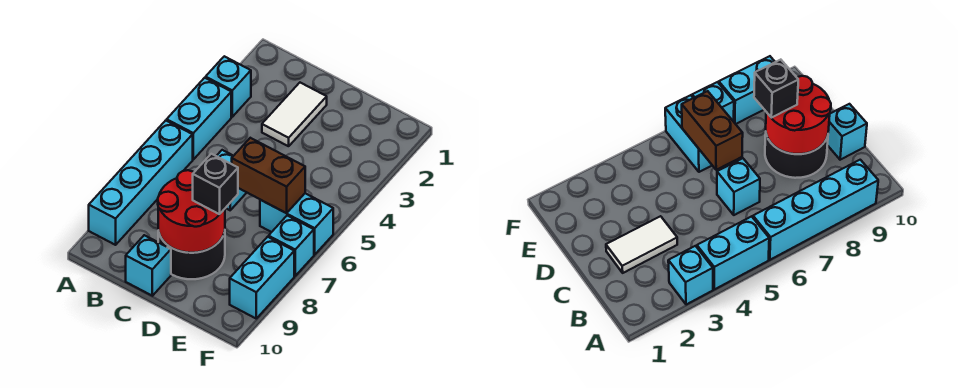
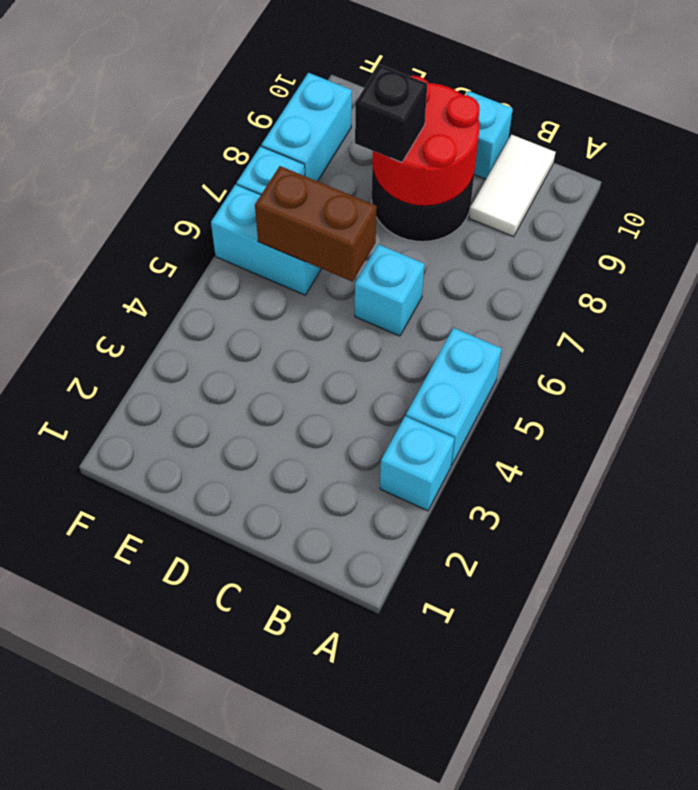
cyan brick A6:A9 level 1 -> none
white tile C2:C3 level 1 -> white tile B9:B10 level 1

